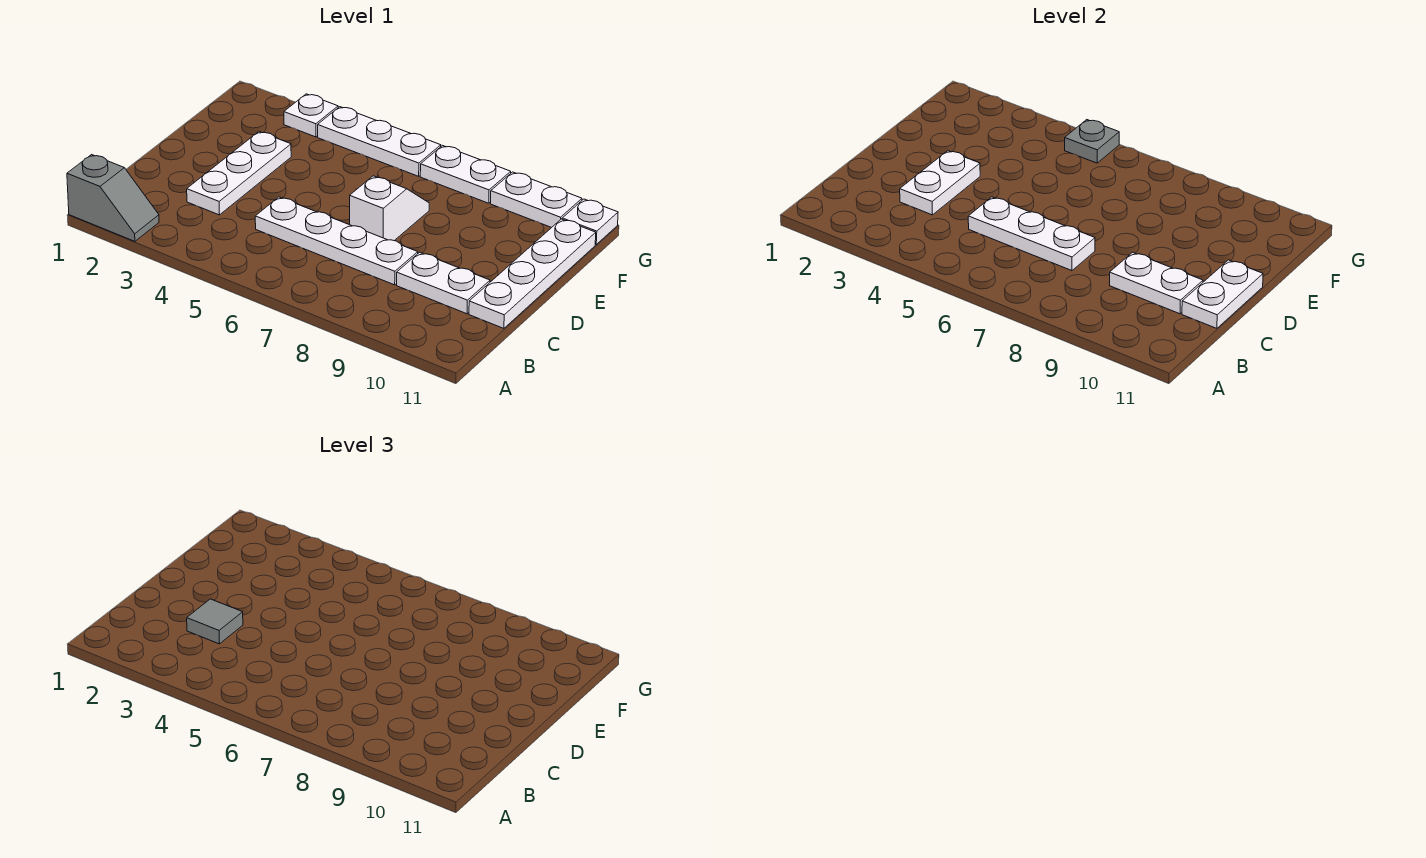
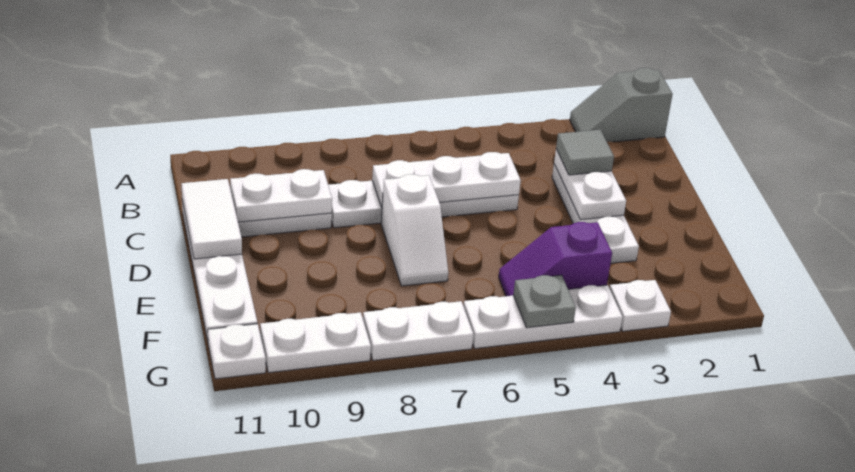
white plate C11:D11 level 2 -> white tile C11:D11 level 2
none -> purple slope F4:F5 level 1 top 4

